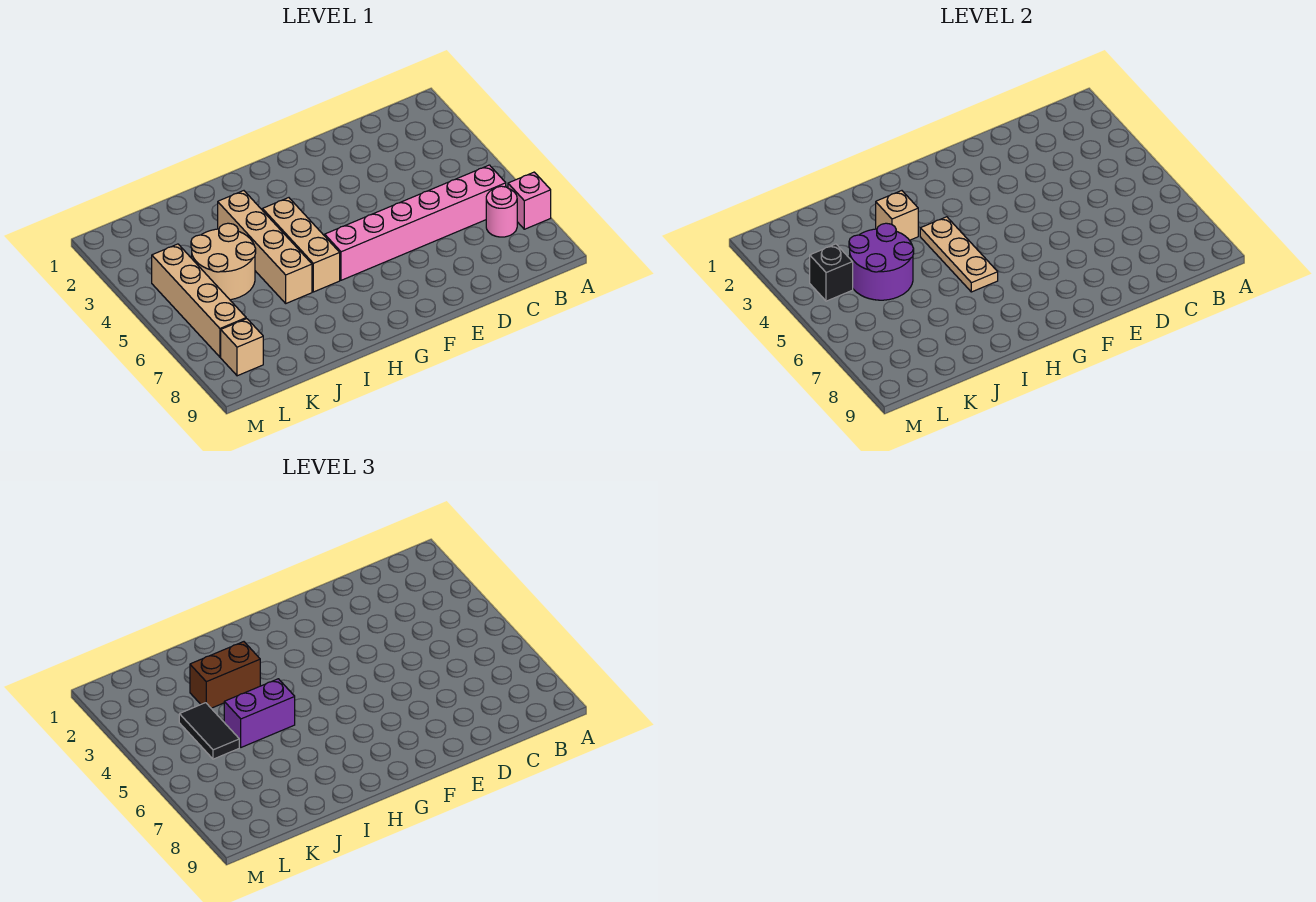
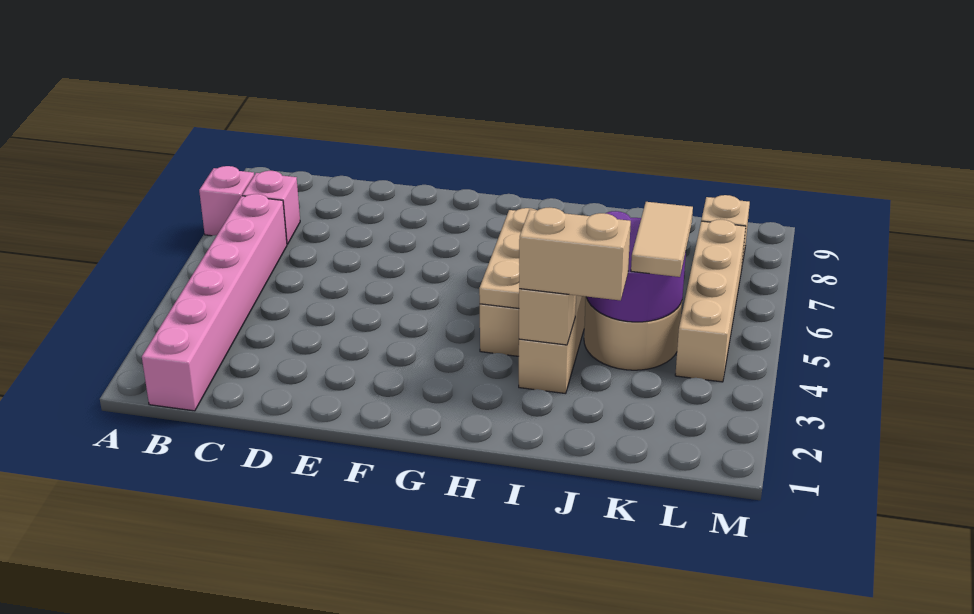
pink brick B6:G6 level 1 -> pink brick B1:B6 level 1
pink round brick B7 level 1 -> pink brick B7 level 1
brown brick I3:J3 level 3 -> tan brick I3:J3 level 3
purple brick I5:J5 level 3 -> none
black tile K4:K5 level 3 -> tan tile K4:K5 level 3
black brick L4 level 2 -> none

